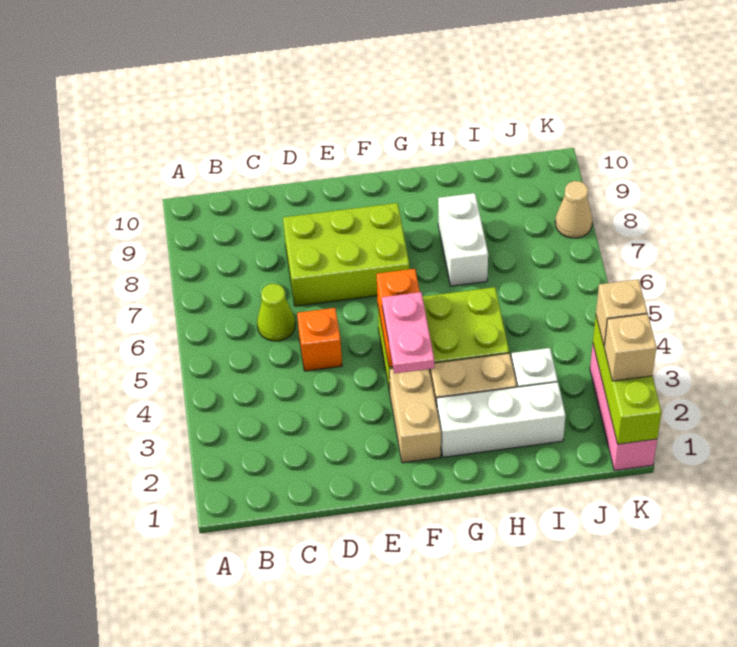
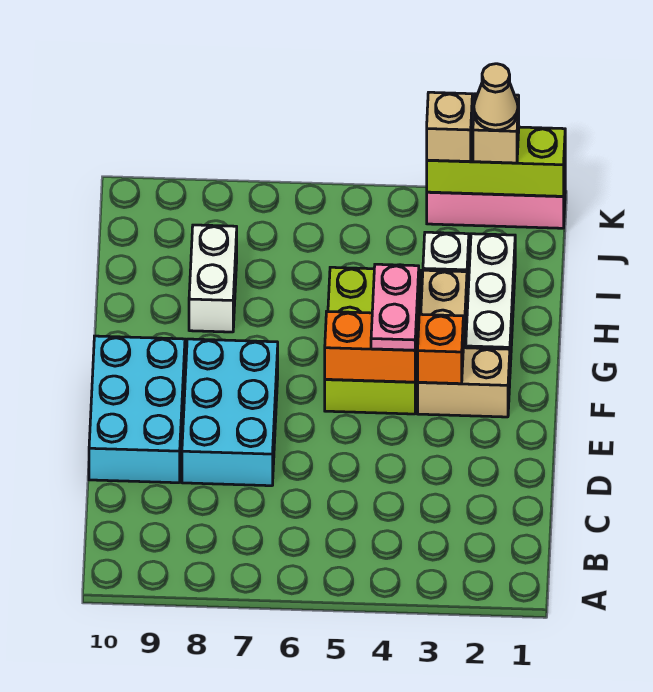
lime cone C6 level 1 -> none
orange brick D5 level 1 -> orange brick F3 level 2
lime brick D7:F8 level 1 -> cyan brick D7:F8 level 1
none -> cyan brick D9:F10 level 1
pink plate F3:F4 level 3 -> pink plate F4:G4 level 3
white brick H7:H8 level 1 -> white brick H8:I8 level 1
tan cone K8 level 1 -> tan cone K2 level 4

